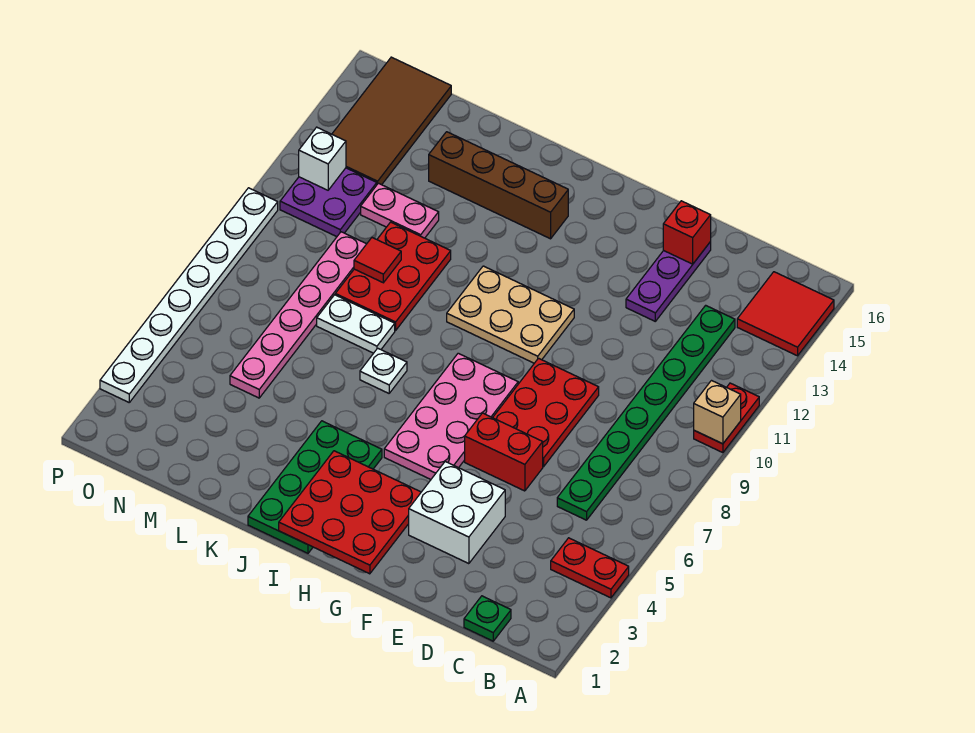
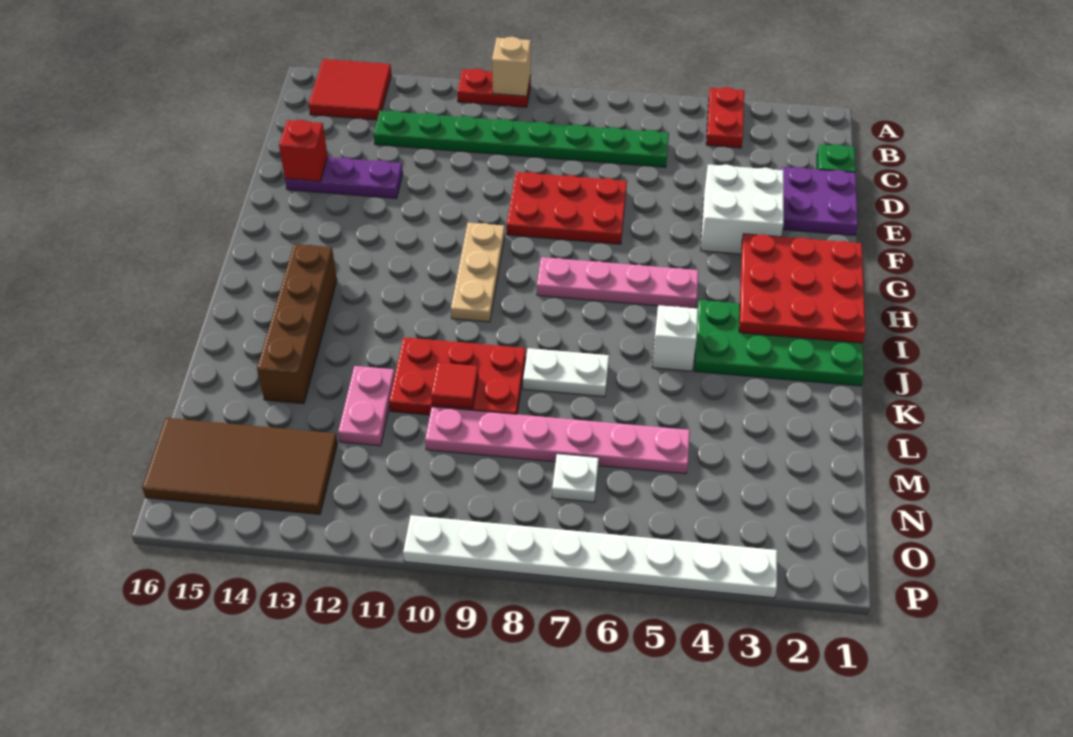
red brick E6:F6 level 1 -> none
pink plate G5:H8 level 1 -> pink plate H5:H8 level 1
tan plate G10:I11 level 1 -> tan plate G10:I10 level 1
white plate J7 level 1 -> white plate N7 level 1
white plate K8:L8 level 1 -> white plate K7:K8 level 1
purple plate N11:O12 level 1 -> purple plate D1:E2 level 1
white brick O12 level 2 -> white brick J5 level 1

